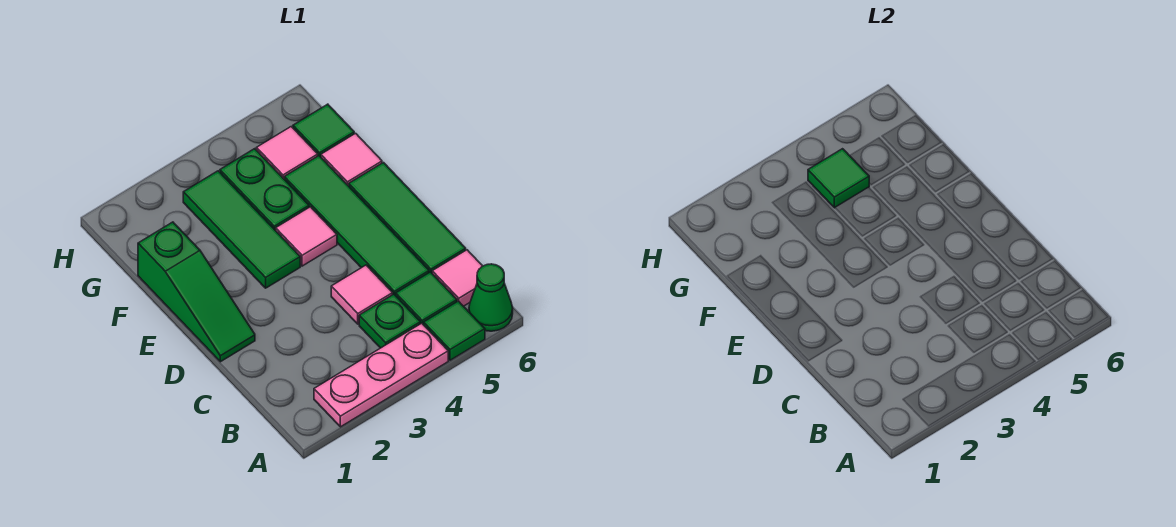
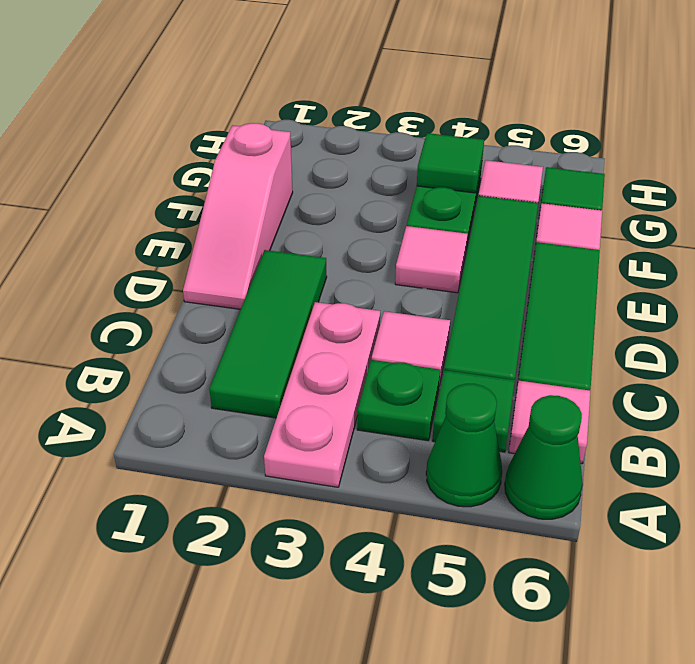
pink plate A2:A4 level 1 -> pink plate A3:C3 level 1
green tile A5 level 1 -> green cone A5 level 1
green slope D1:F1 level 1 top F -> pink slope D1:F1 level 1 top F
green tile E3:G3 level 1 -> green tile B2:D2 level 1

